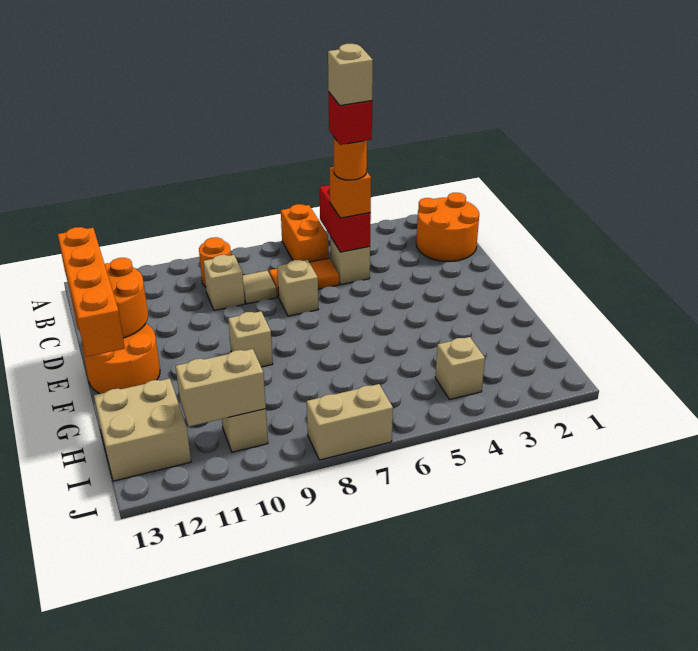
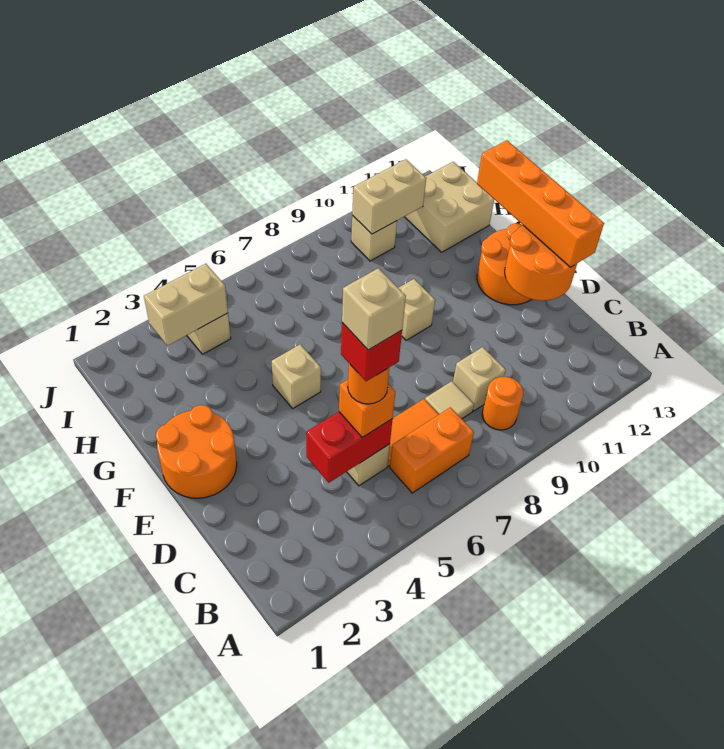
orange brick A6:B6 level 1 -> orange brick B6:B7 level 1
orange round brick B1:C2 level 1 -> orange round brick E1:F2 level 1
red brick B5:C5 level 2 -> red brick C4:C5 level 2
tan brick D7 level 1 -> tan brick F5 level 1
tan brick J7:J8 level 1 -> tan brick I3:I4 level 2

